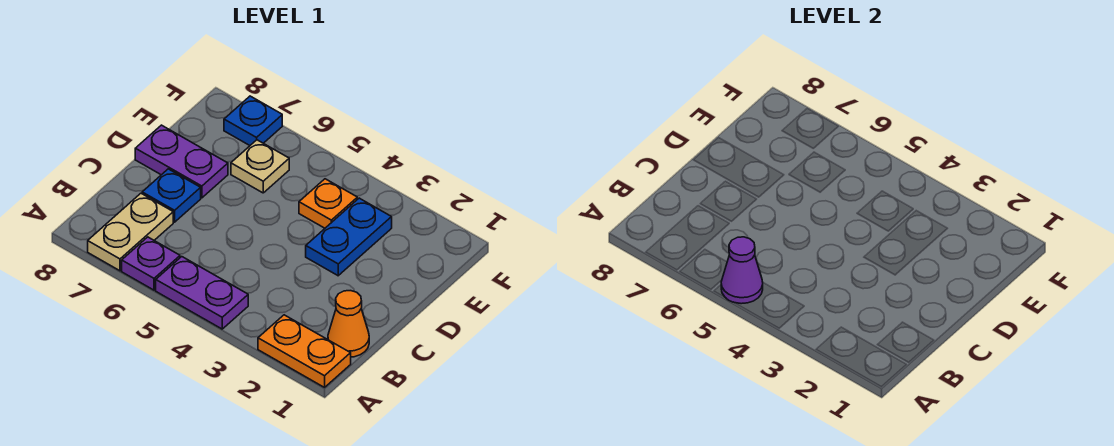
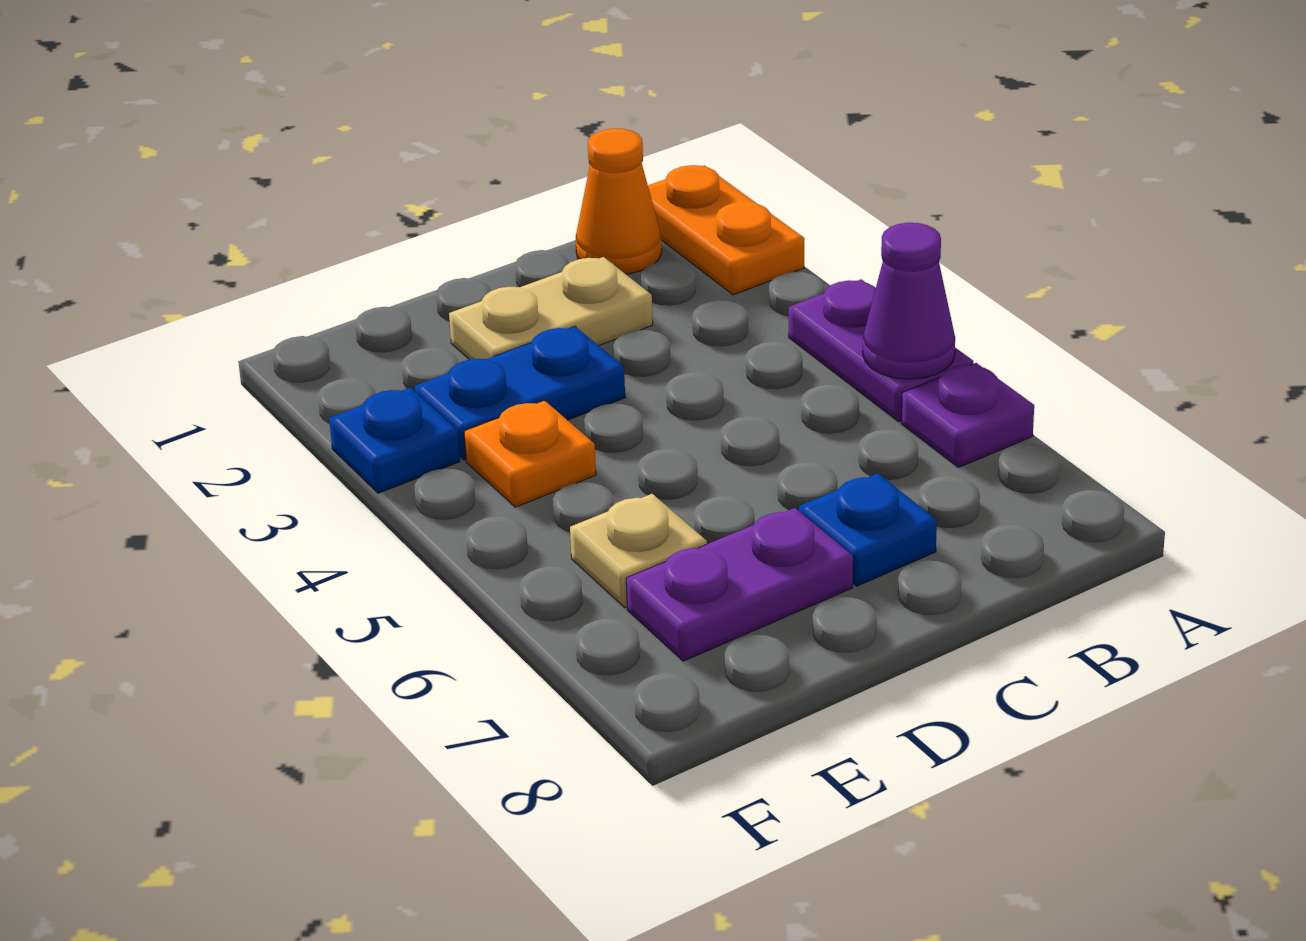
tan plate A7:B7 level 1 -> tan plate C2:D2 level 1
purple plate D7:D8 level 1 -> purple plate D7:E7 level 1
blue plate F7 level 1 -> blue plate F3 level 1

